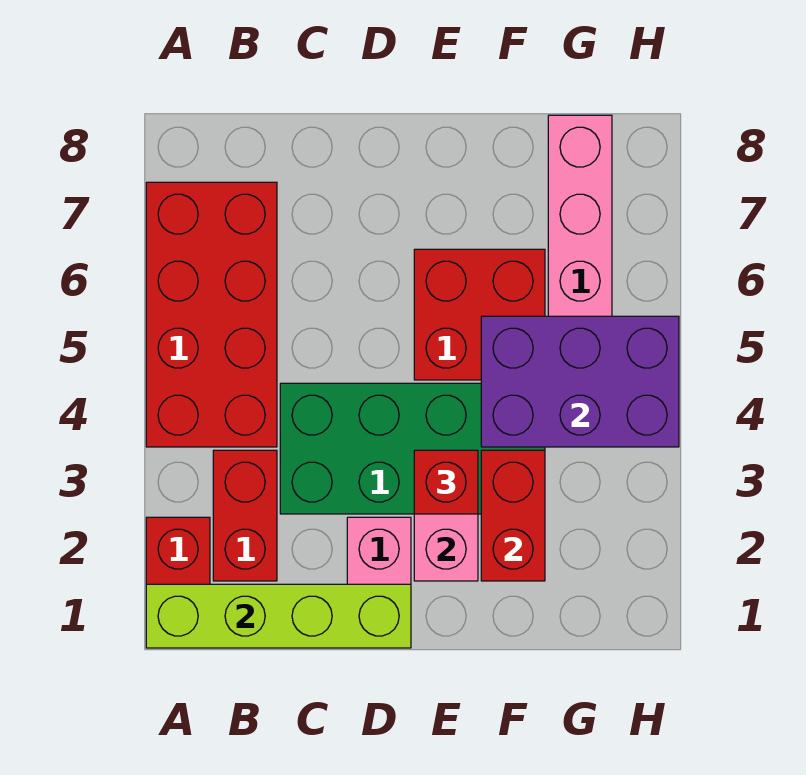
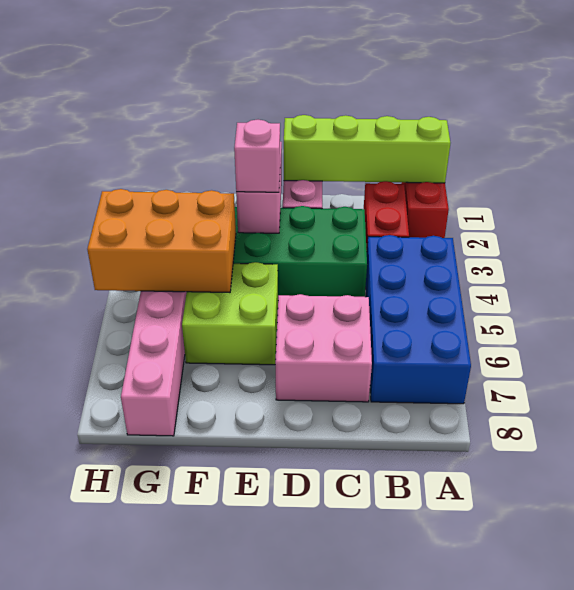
red brick A4:B7 level 1 -> blue brick A4:B7 level 1
none -> pink brick C6:D7 level 1
red brick E3 level 3 -> pink brick E3 level 3
red brick E5:F6 level 1 -> lime brick E5:F6 level 1
red brick F2:F3 level 2 -> none
purple brick F4:H5 level 2 -> orange brick F4:H5 level 2

